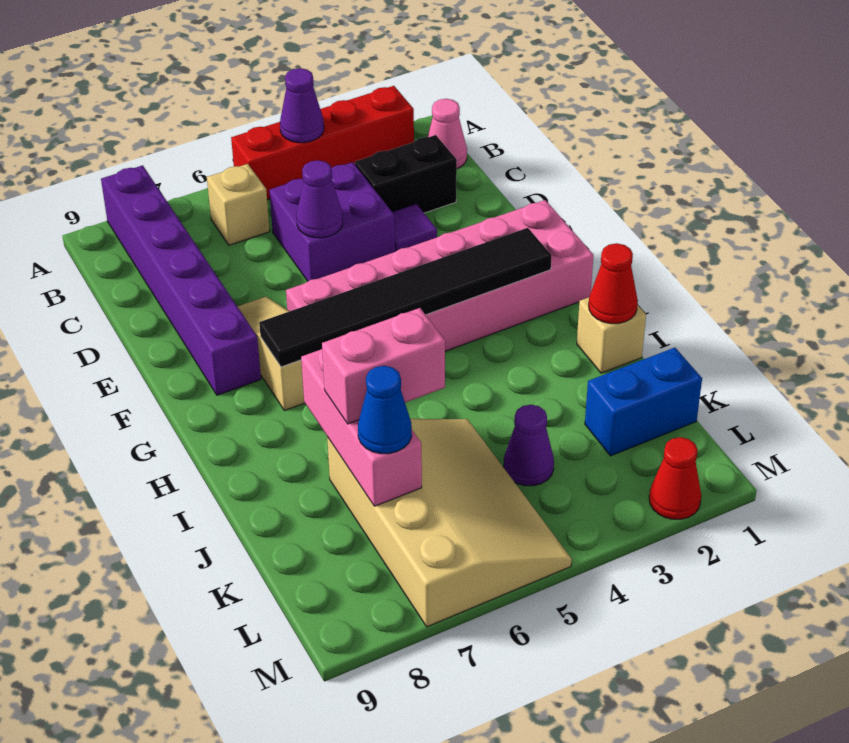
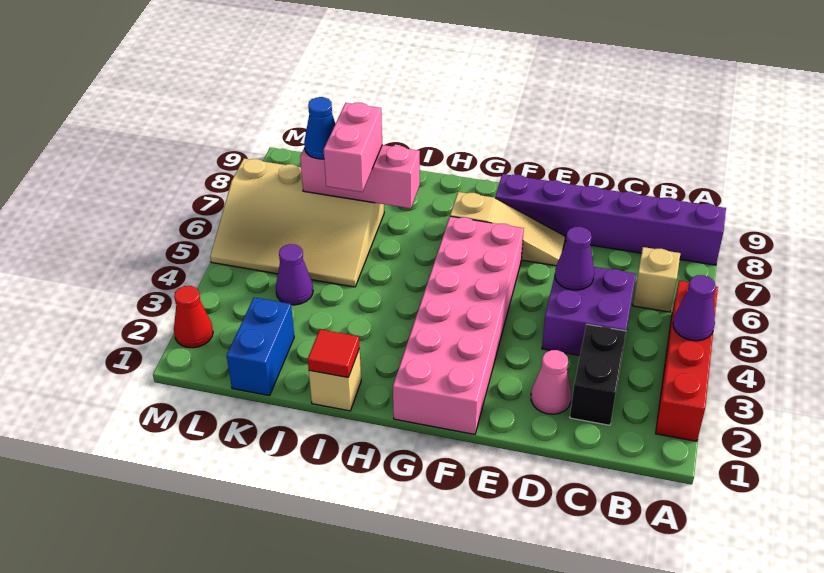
pink cone B1 level 1 -> pink cone D2 level 1
purple tile D3 level 1 -> none
black tile G2:G7 level 2 -> none
red cone I1 level 2 -> red tile I1 level 2

